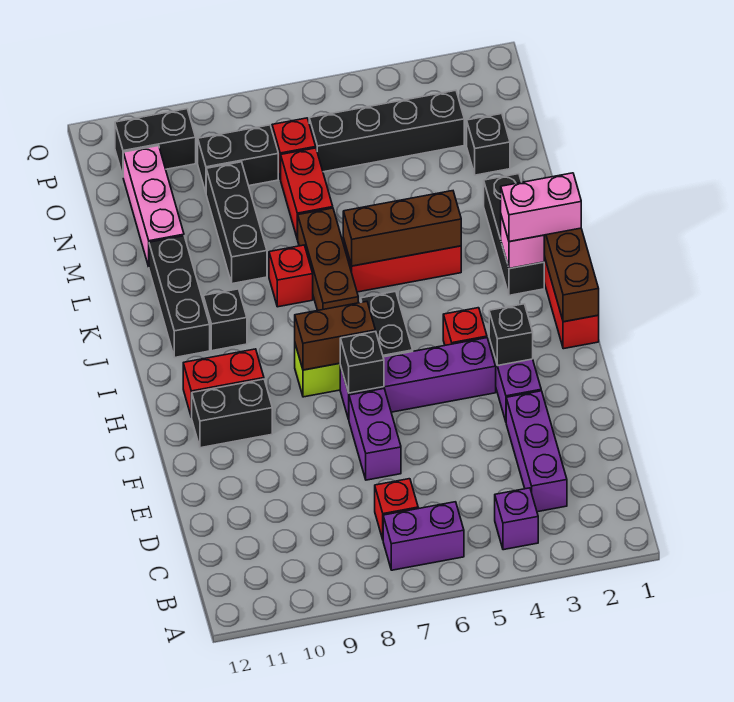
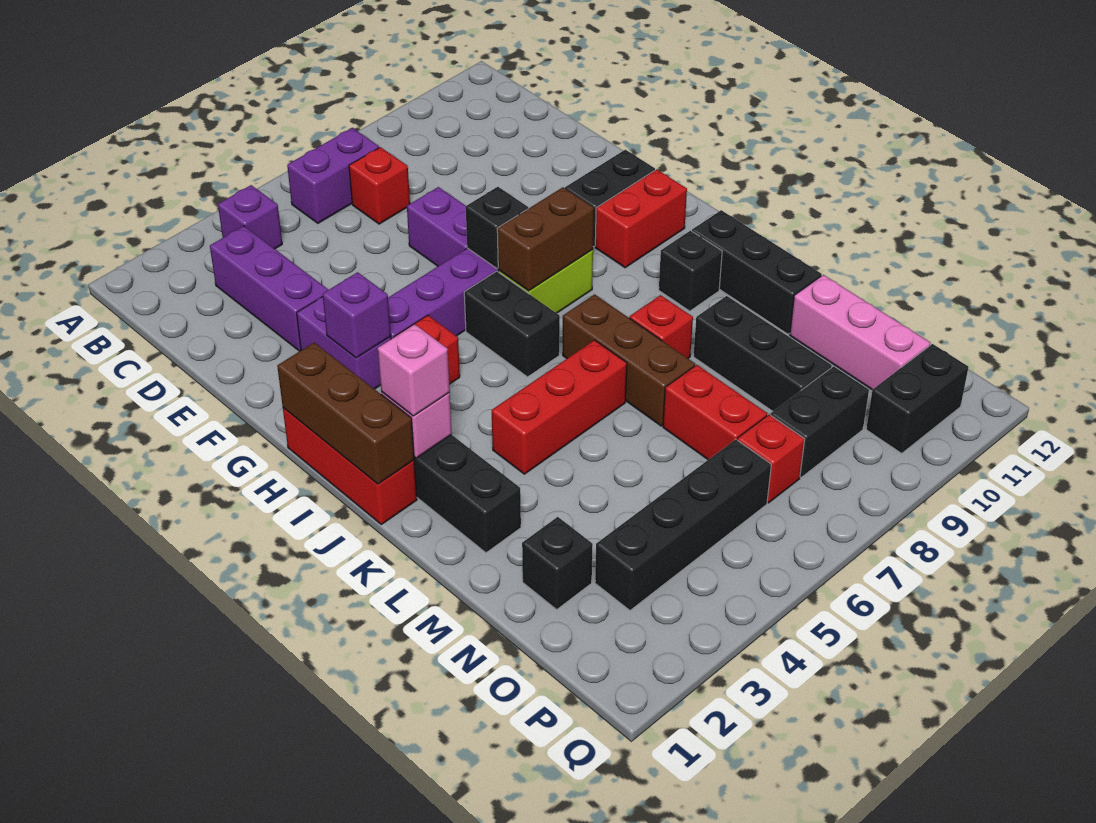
black brick G3 level 2 -> purple brick G3 level 2
pink brick J1:J2 level 3 -> pink brick J2 level 3
brown brick K4:K6 level 2 -> none

